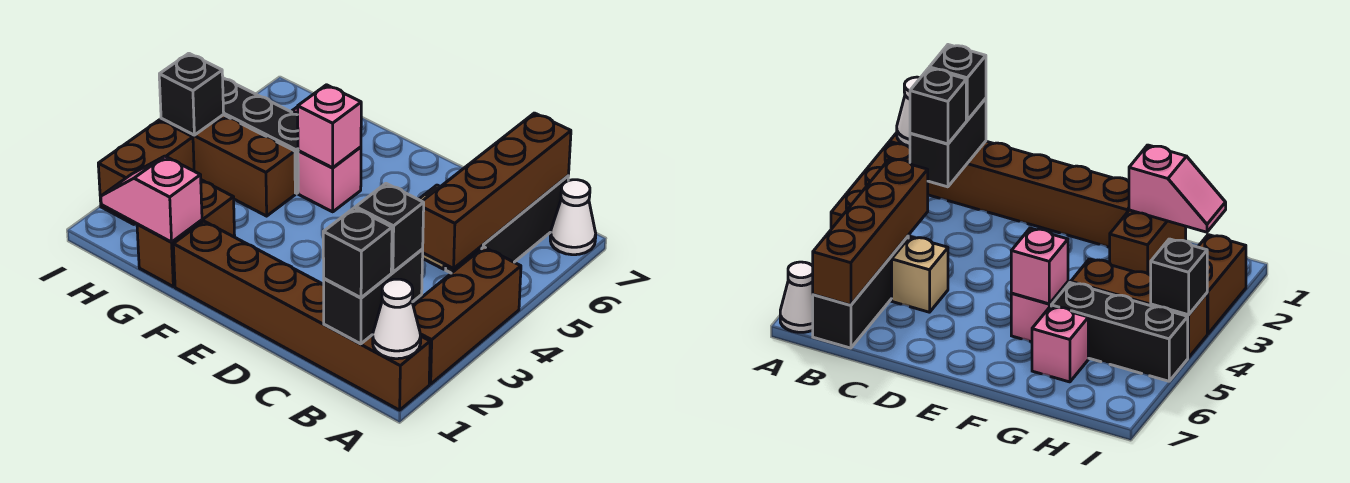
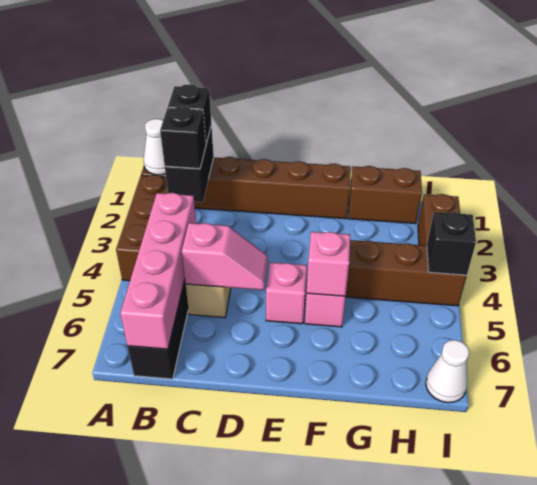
white cone A7 level 1 -> white cone I7 level 1
brown brick B4:B7 level 2 -> pink brick B4:B7 level 2
brown brick G1:G2 level 1 -> brown brick G1:H1 level 1
pink slope G1:H1 level 2 top G -> pink slope C5:D5 level 2 top C
black brick G5:I5 level 1 -> none
pink brick G6 level 1 -> pink brick E5 level 1

